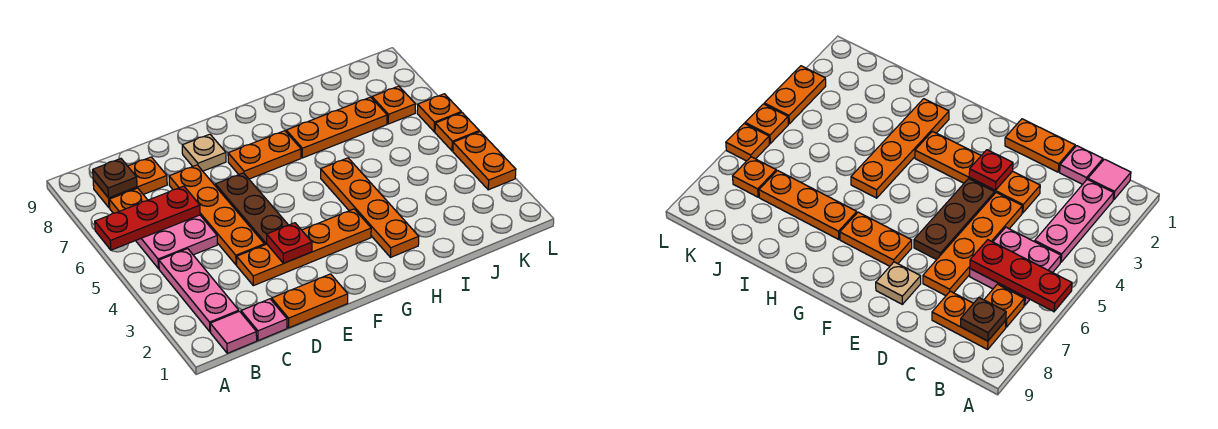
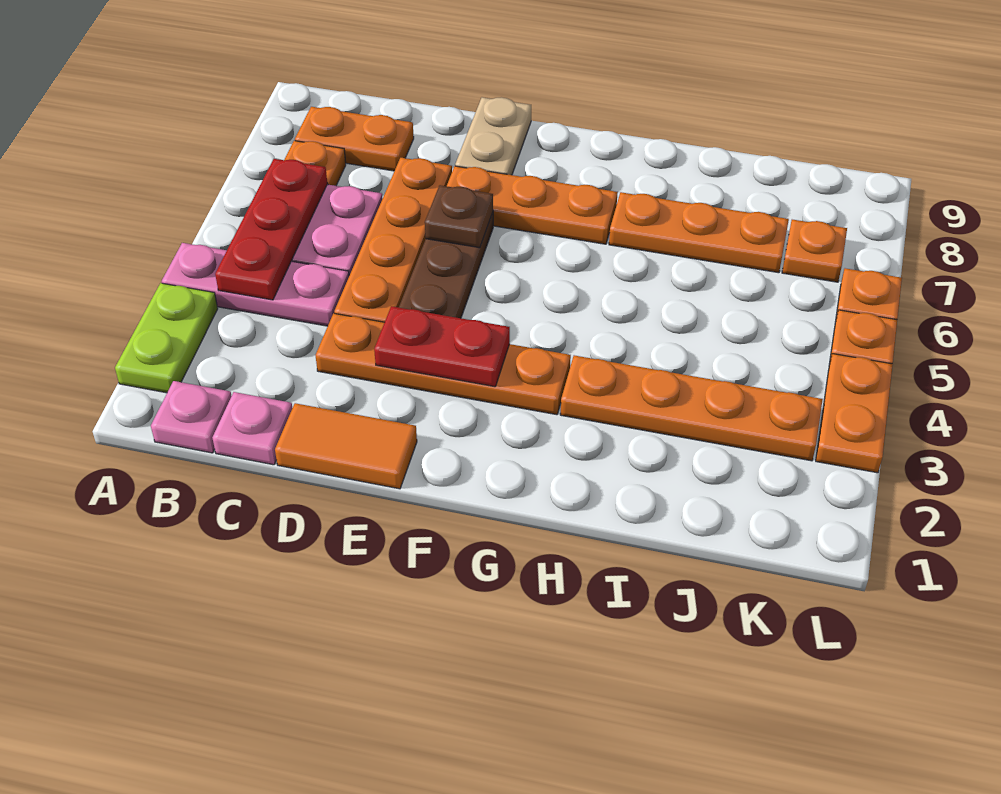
none -> lime plate A2:A3 level 1
red plate A6:C6 level 2 -> red plate B4:B6 level 2
pink tile B1 level 1 -> pink plate B1 level 1
pink plate B2:B4 level 1 -> pink plate A4:C4 level 1
brown plate B8 level 2 -> brown plate E6 level 2
orange plate D1:E1 level 1 -> orange tile D1:E1 level 1
red plate E3 level 2 -> red plate E3:F3 level 2
tan plate E8 level 1 -> tan plate E8:E9 level 1
orange plate F7:G7 level 1 -> orange plate E7:G7 level 1
orange plate H2:H5 level 1 -> orange plate H3:K3 level 1

